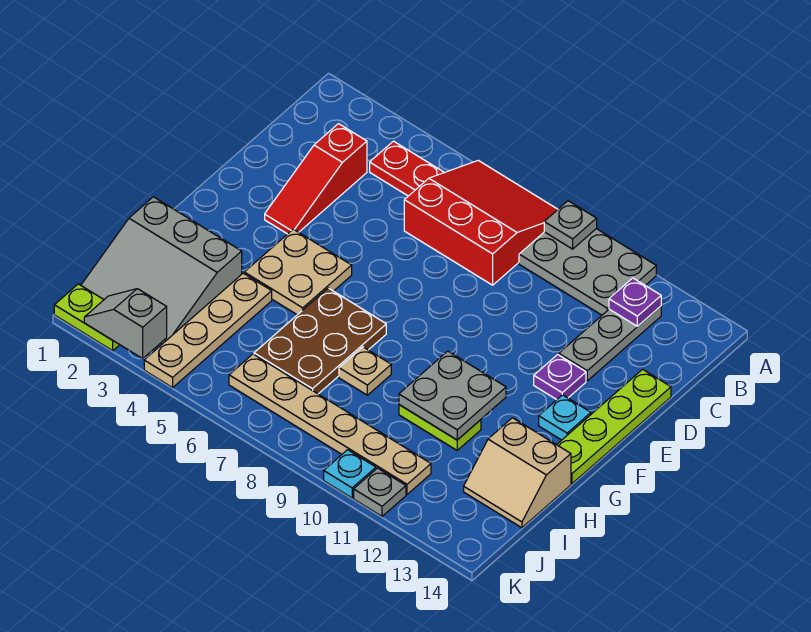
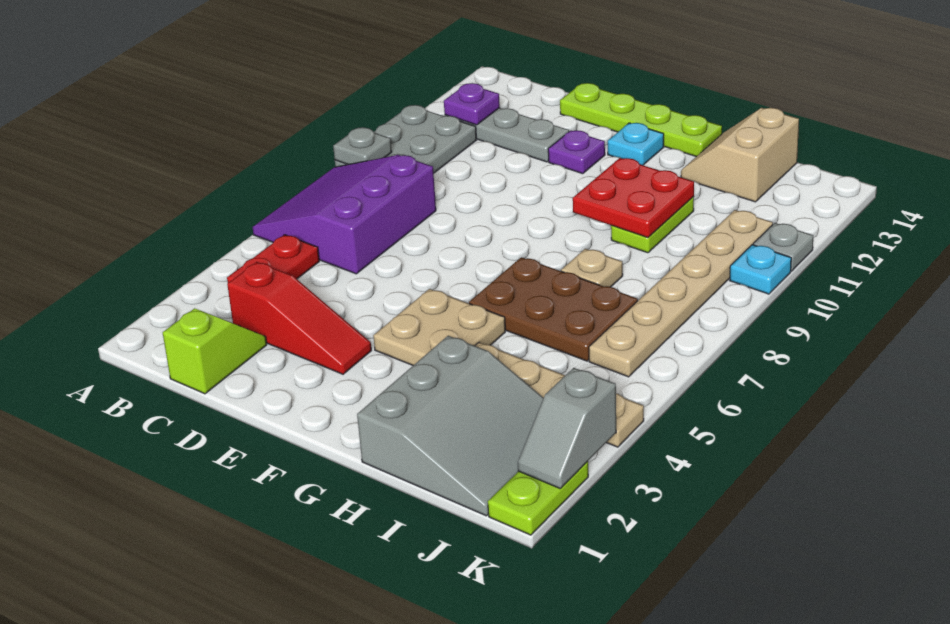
red slope A6:C8 level 1 top C -> purple slope A6:C8 level 1 top C
none -> lime slope C1:C2 level 1 top 1
grey plate G10:H11 level 2 -> red plate G10:H11 level 2
tan slope H13:I14 level 1 top H -> tan slope H13:I14 level 1 top I

